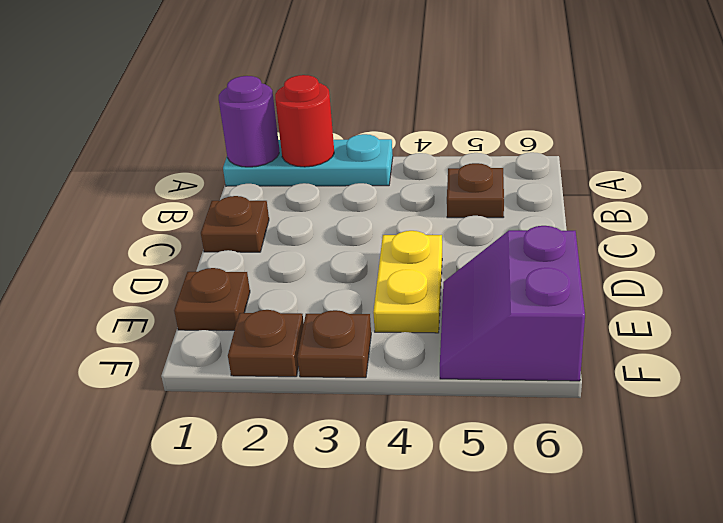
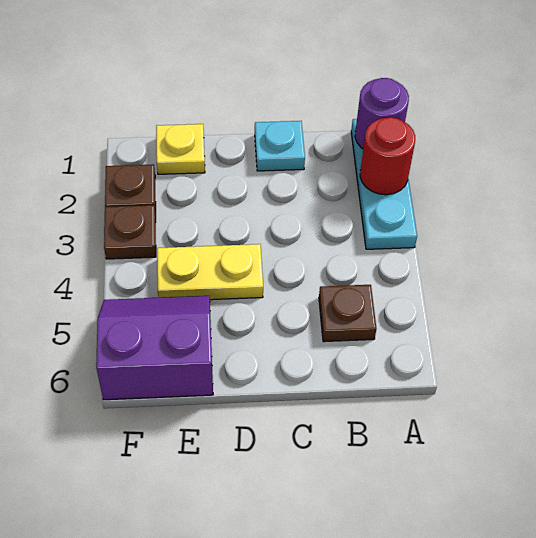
brown plate C1 level 1 -> cyan plate C1 level 1
brown plate E1 level 1 -> yellow plate E1 level 1

